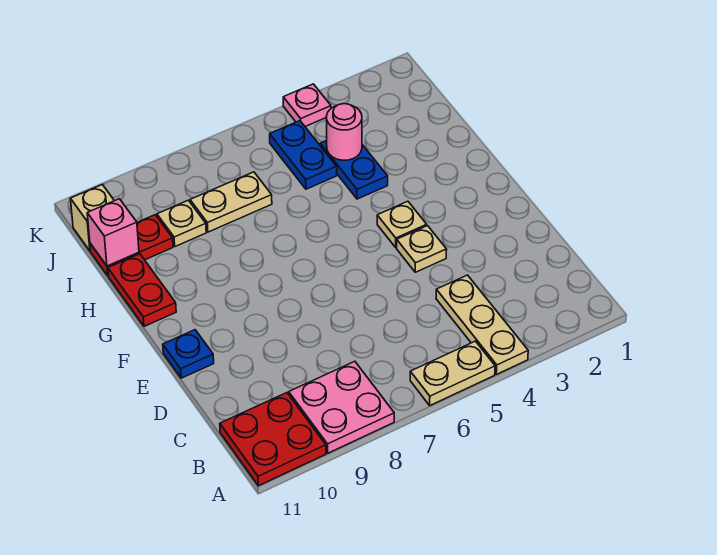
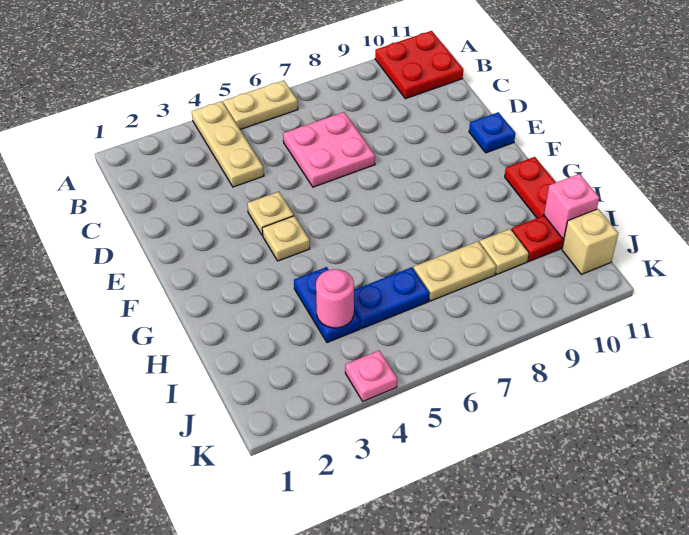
pink plate A8:B9 level 1 -> pink plate C6:D7 level 1
blue plate I5:J5 level 1 -> blue plate I5:I6 level 1

